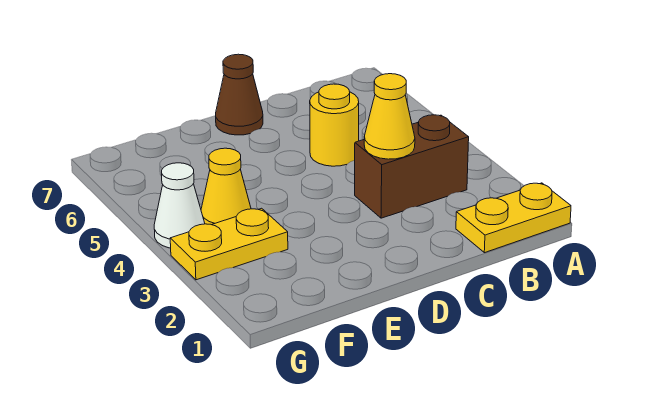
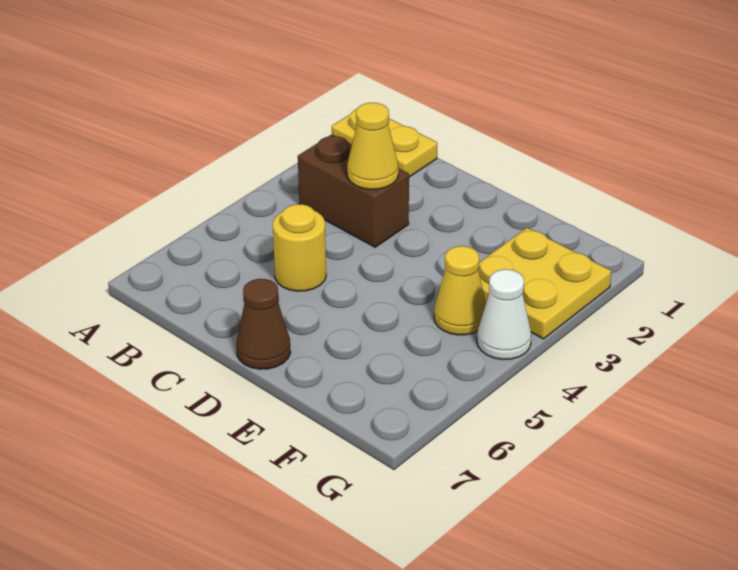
yellow plate F3:G3 level 1 -> yellow plate F2:G3 level 1

